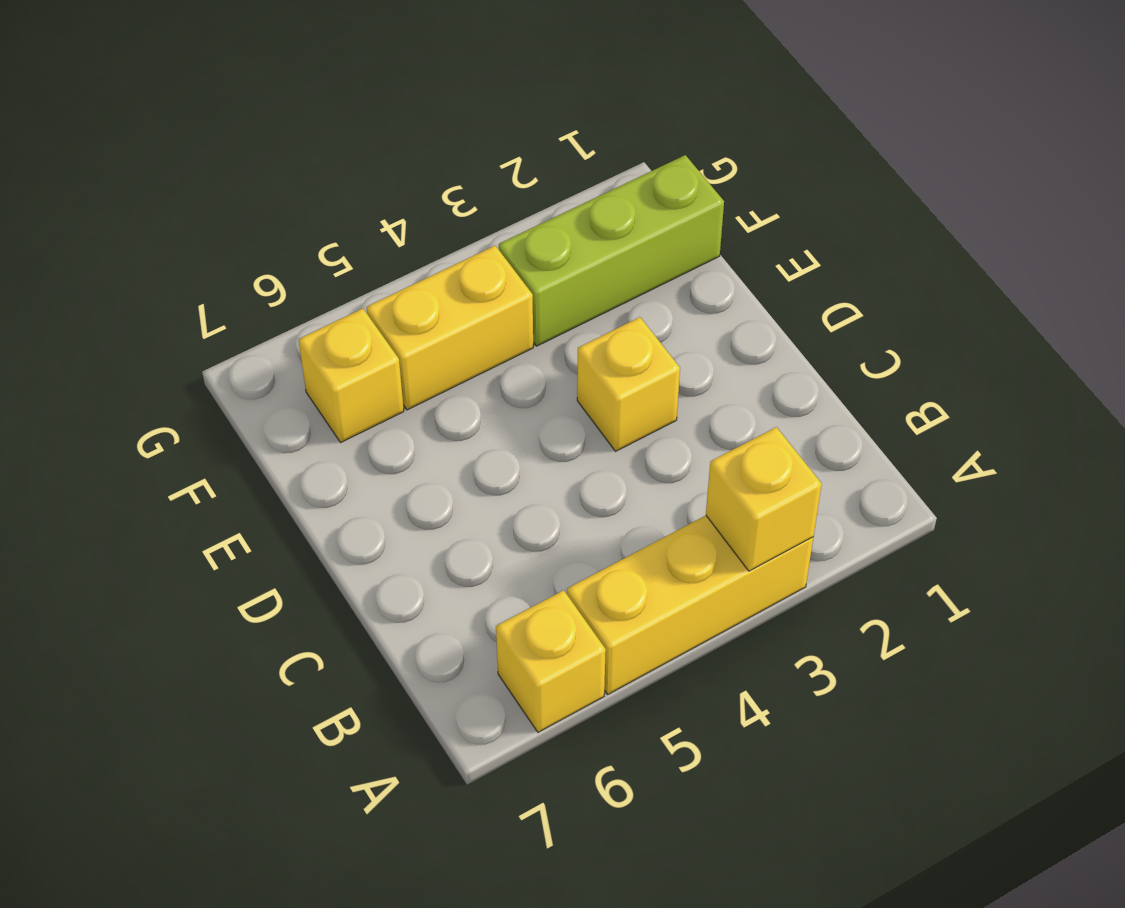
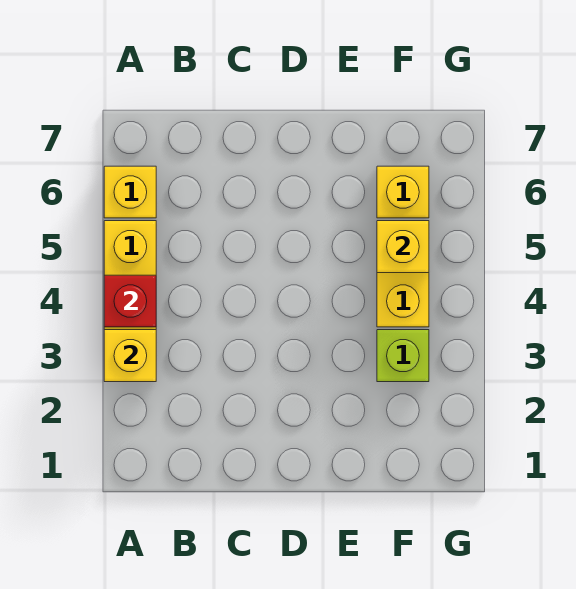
none -> red brick A4 level 2
yellow brick D3 level 1 -> yellow brick F5 level 2
lime brick F1:F3 level 1 -> lime brick F3 level 1

